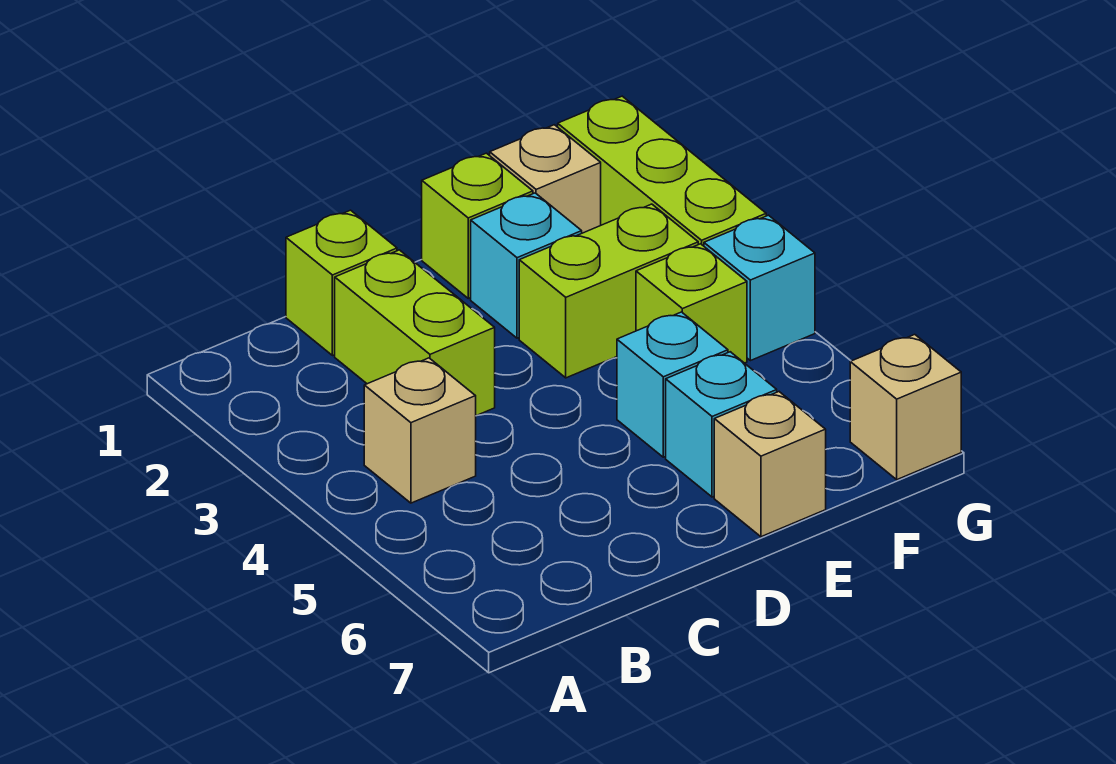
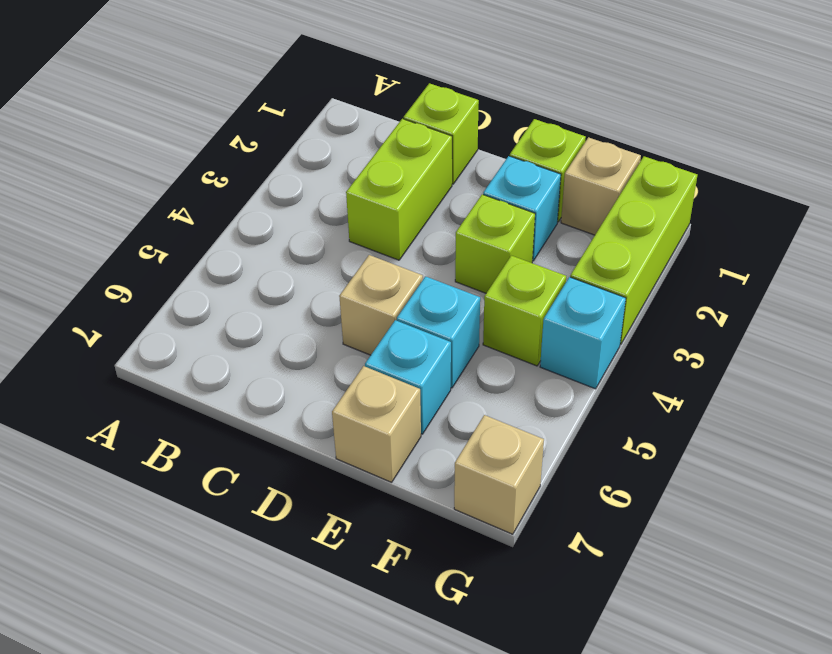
tan brick B4 level 1 -> tan brick D5 level 1
lime brick E3:F3 level 1 -> lime brick E3 level 1

